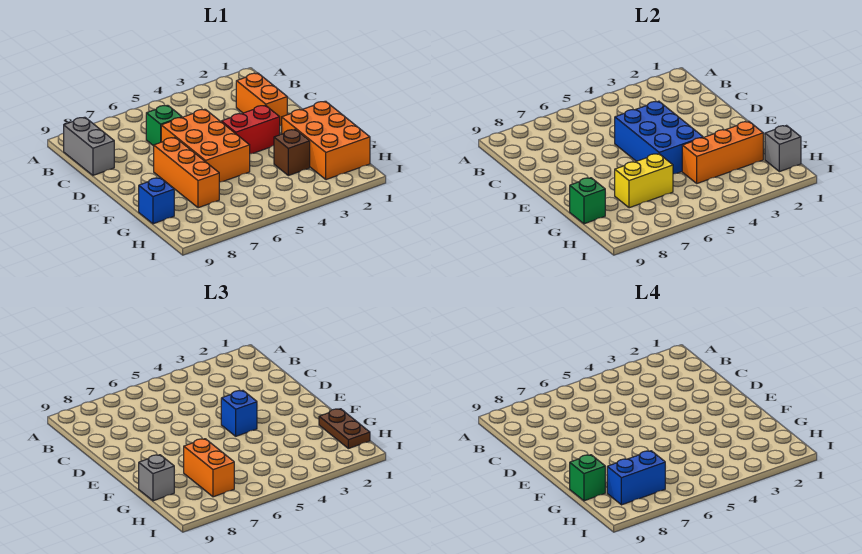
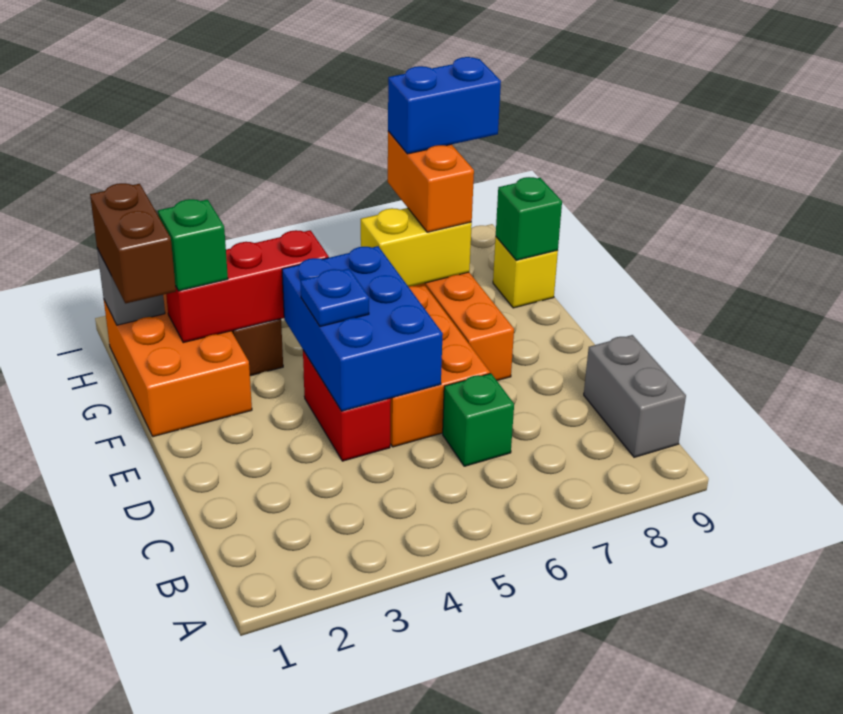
orange brick C2:D2 level 1 -> none
red brick E3:E4 level 1 -> red brick D4:E4 level 1
blue brick E4 level 3 -> blue plate E4 level 3
brown plate G1:H1 level 3 -> brown brick G1:H1 level 3
orange brick G2:G4 level 2 -> red brick G2:G4 level 2
blue brick G9 level 1 -> yellow brick G9 level 1
grey brick G9 level 3 -> none
green brick G9 level 4 -> green brick G2 level 3

